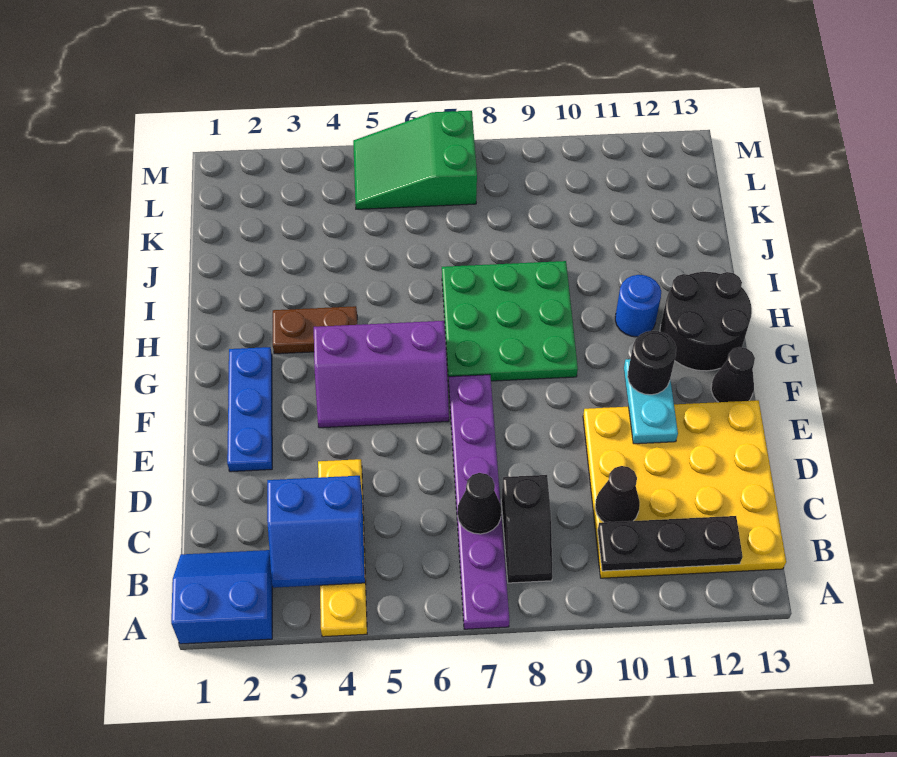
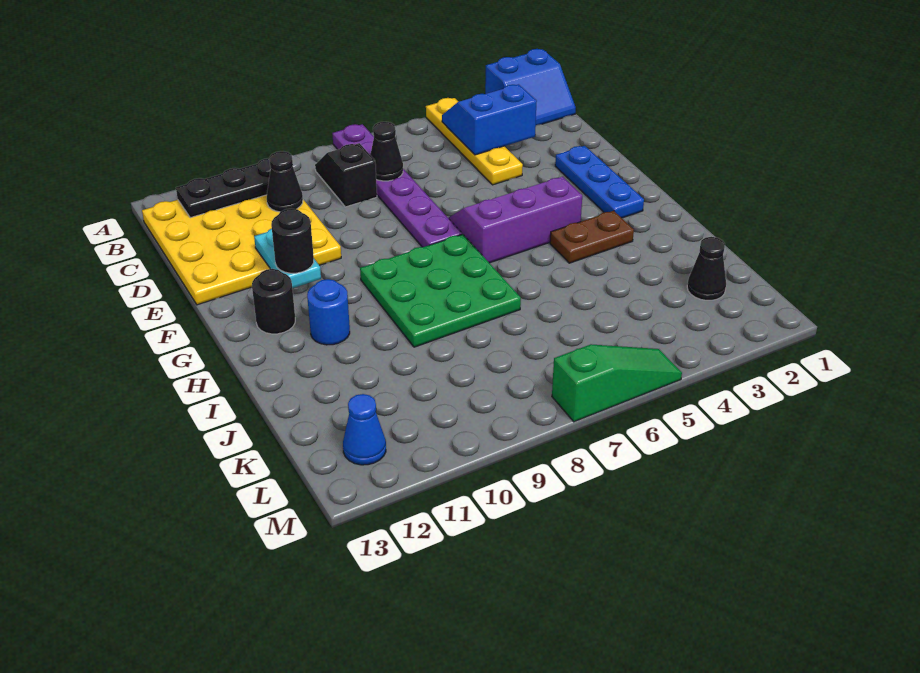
black cone F13 level 1 -> black cone K2 level 1
black round brick G12:H13 level 1 -> black round brick G12 level 1
green slope L5:M7 level 1 top 7 -> green slope M5:M7 level 1 top 7
none -> blue cone L12 level 1

